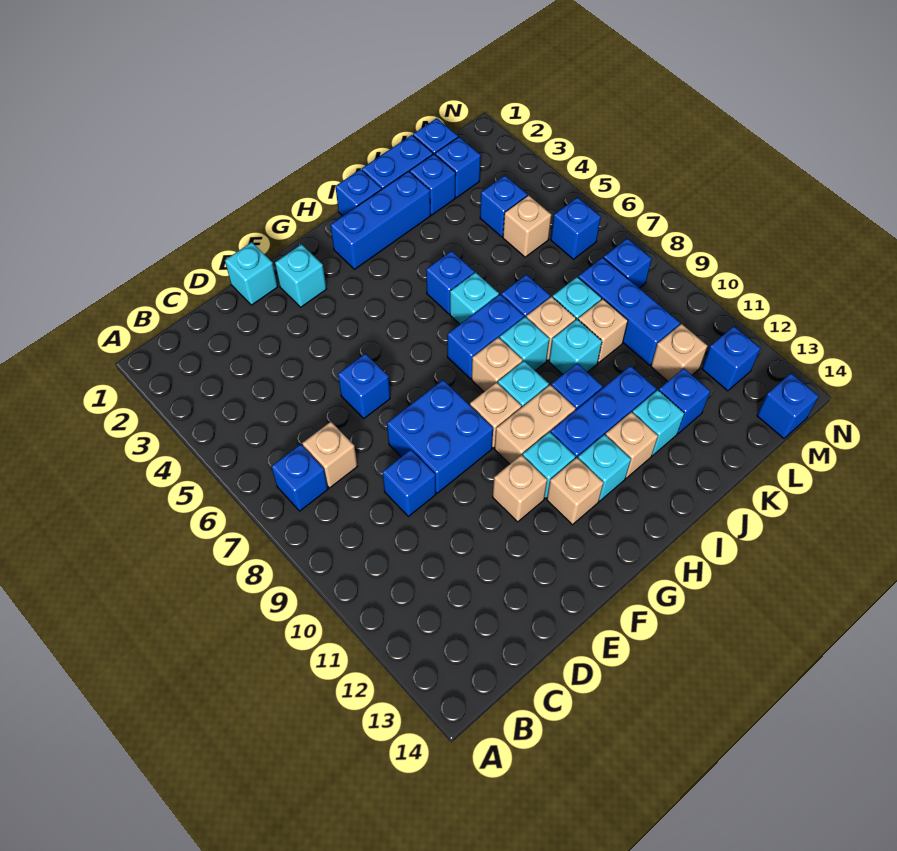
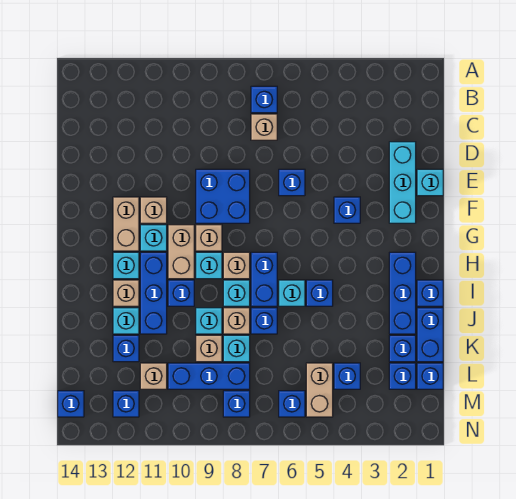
blue brick D9 level 1 -> blue brick F4 level 1
cyan brick F2 level 1 -> cyan brick D2:F2 level 1
tan brick G12 level 1 -> tan brick F12:G12 level 1
tan brick L5 level 1 -> tan brick L5:M5 level 1

